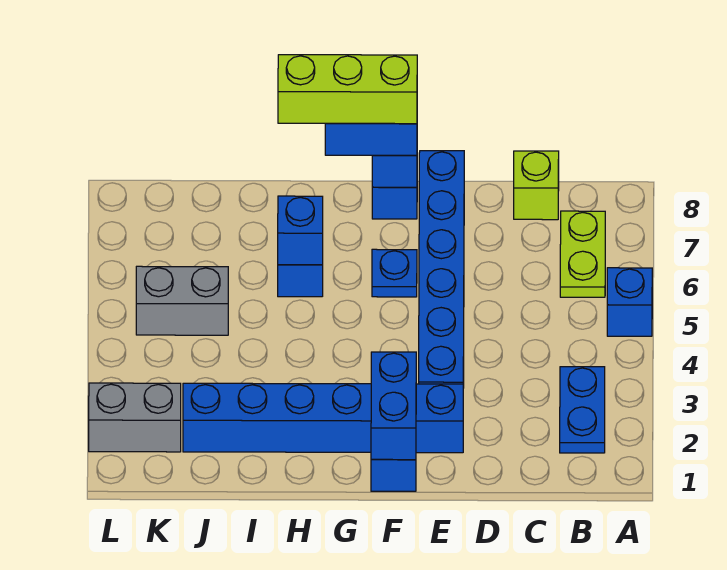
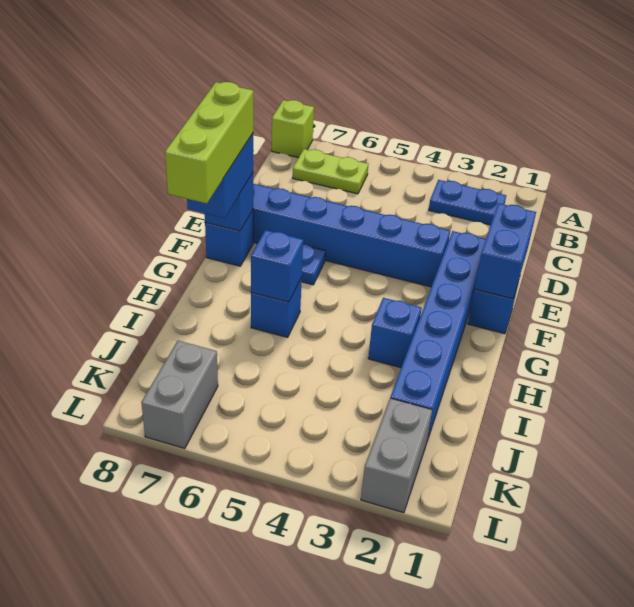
blue brick A5 level 1 -> blue brick H3 level 1
lime brick C8 level 1 -> lime brick A8 level 1
blue brick F1:F2 level 2 -> blue brick E1:F1 level 2
grey brick J5:K5 level 1 -> grey brick K7:L7 level 1

